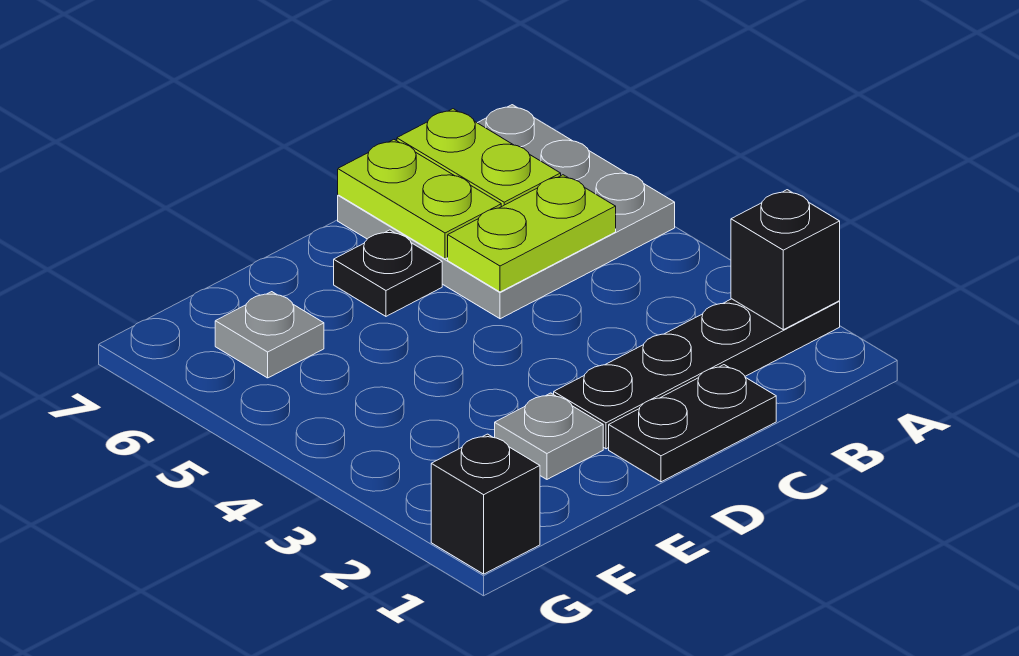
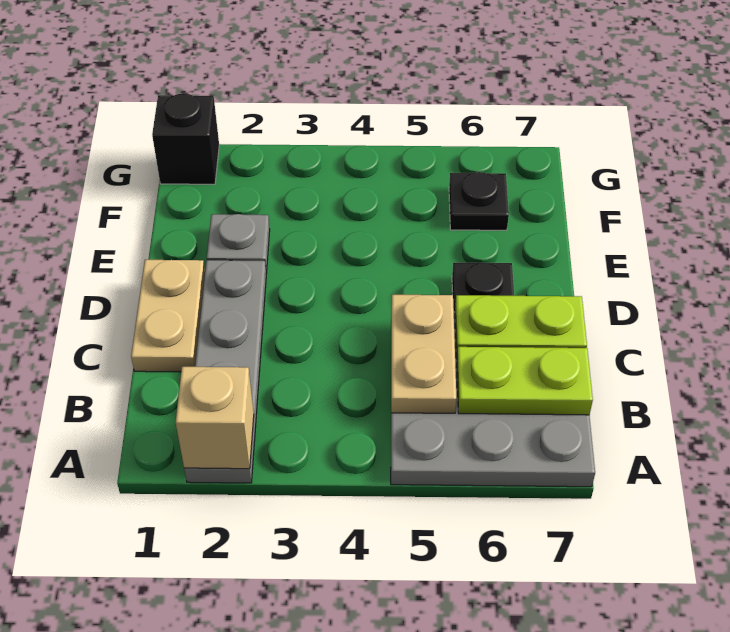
black plate A2:D2 level 1 -> grey plate A2:D2 level 1
black brick A2 level 2 -> tan brick A2 level 2
lime plate B5:C5 level 2 -> tan plate B5:C5 level 2
black plate C1:D1 level 1 -> tan plate C1:D1 level 1
grey plate F6 level 1 -> black plate F6 level 1

